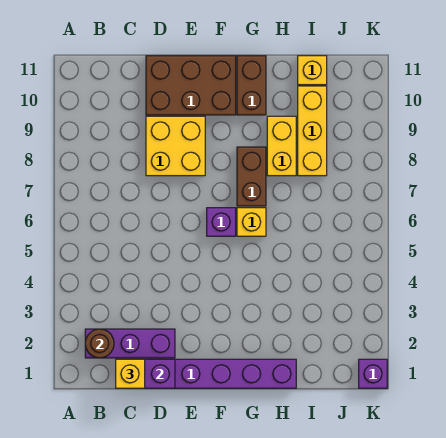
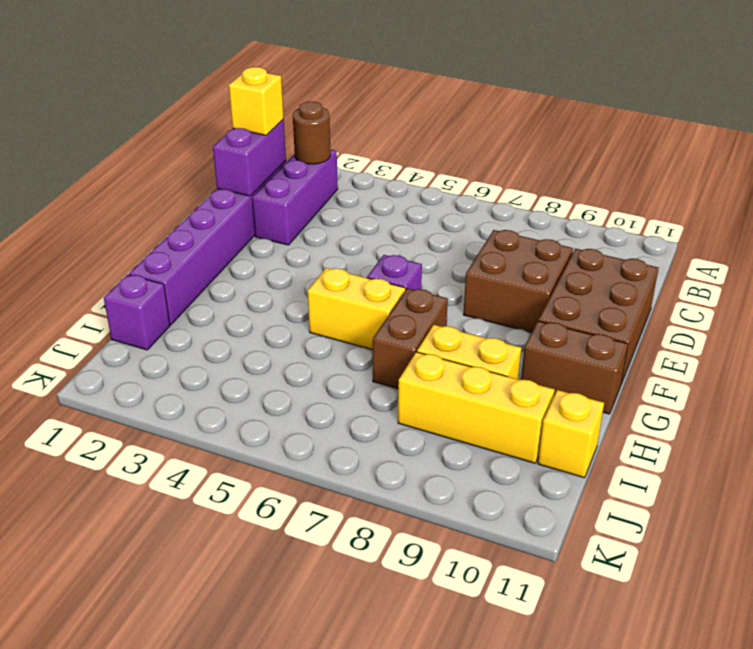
yellow brick D8:E9 level 1 -> brown brick D8:E9 level 1
yellow brick G6 level 1 -> yellow brick G5:G6 level 1
brown brick G7:G8 level 1 -> brown brick G7:H7 level 1
purple brick K1 level 1 -> purple brick I1 level 1

